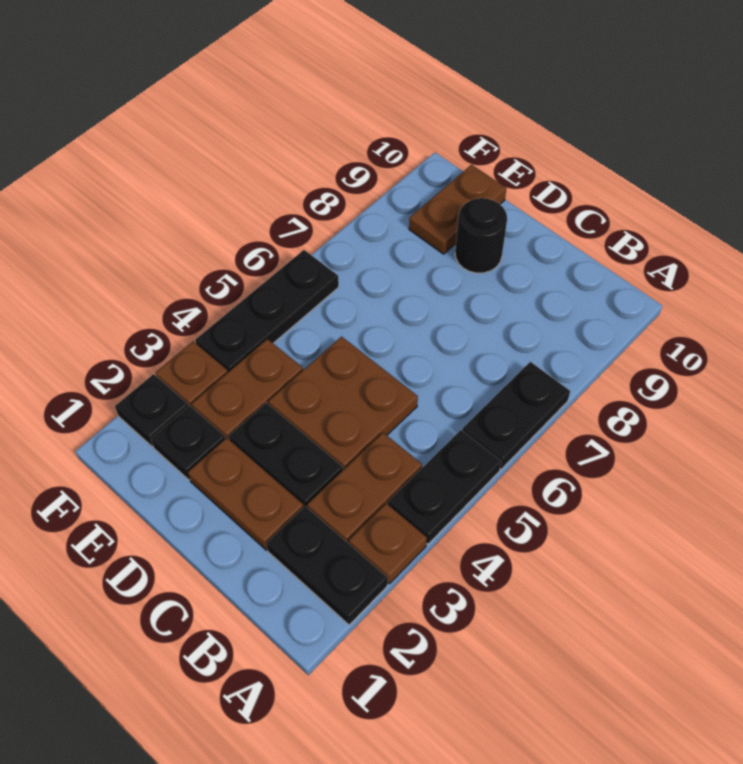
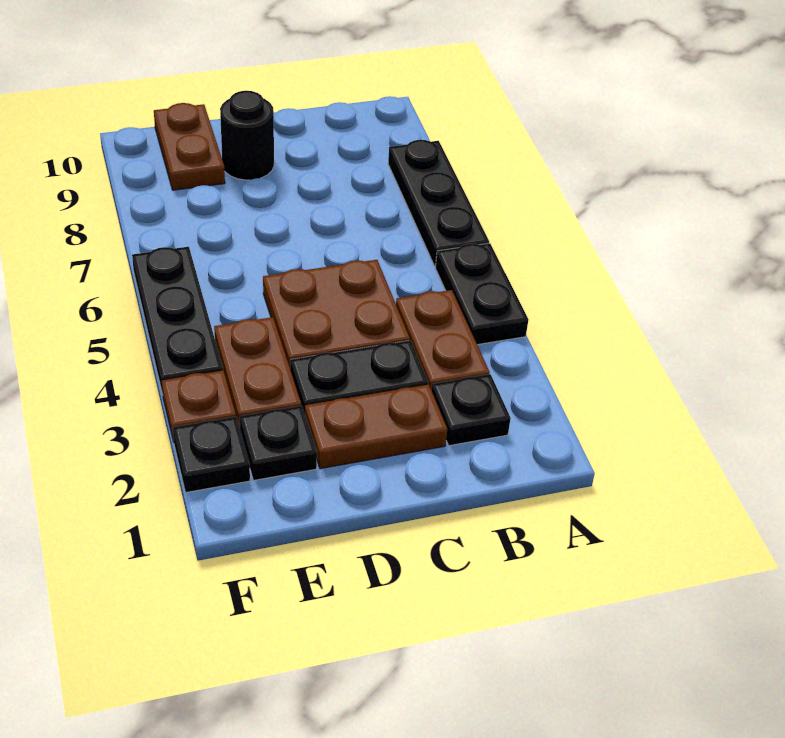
black plate A2:B2 level 1 -> black plate B2 level 1
brown plate A3 level 1 -> none
black plate A6:A7 level 1 -> black plate A6:A8 level 1

